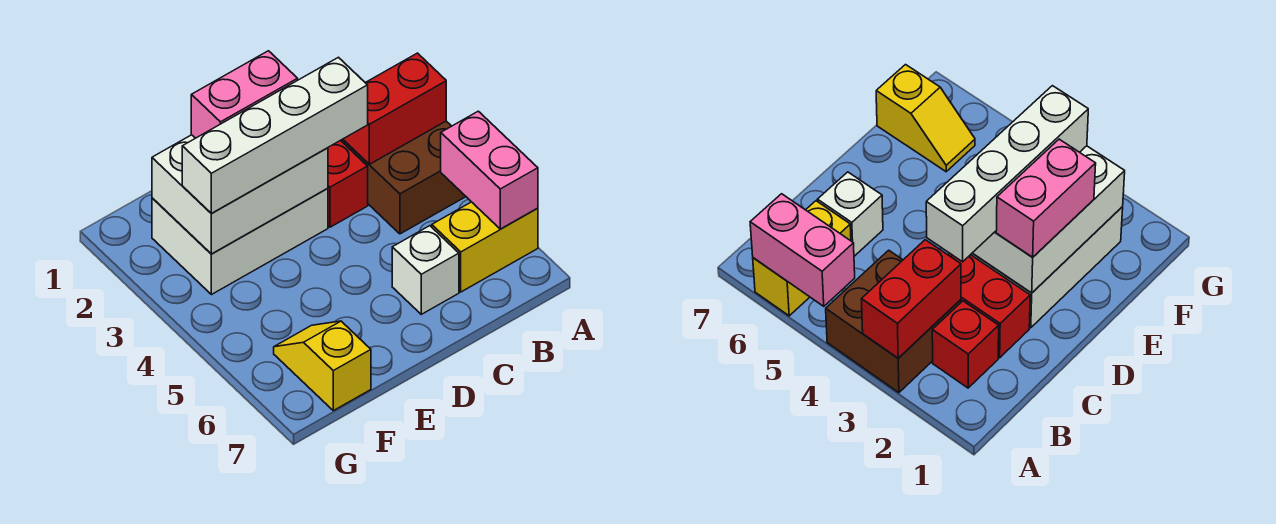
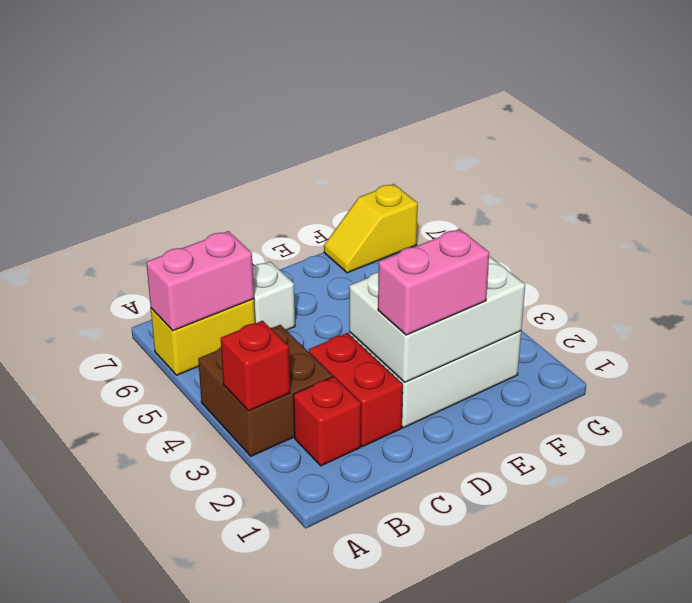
red brick A3:B3 level 2 -> red brick A3 level 2
pink brick A5:A6 level 2 -> pink brick A6:B6 level 2
white brick C3:F3 level 3 -> none
yellow slope F6:F7 level 1 top 7 -> yellow slope F7:G7 level 1 top G

